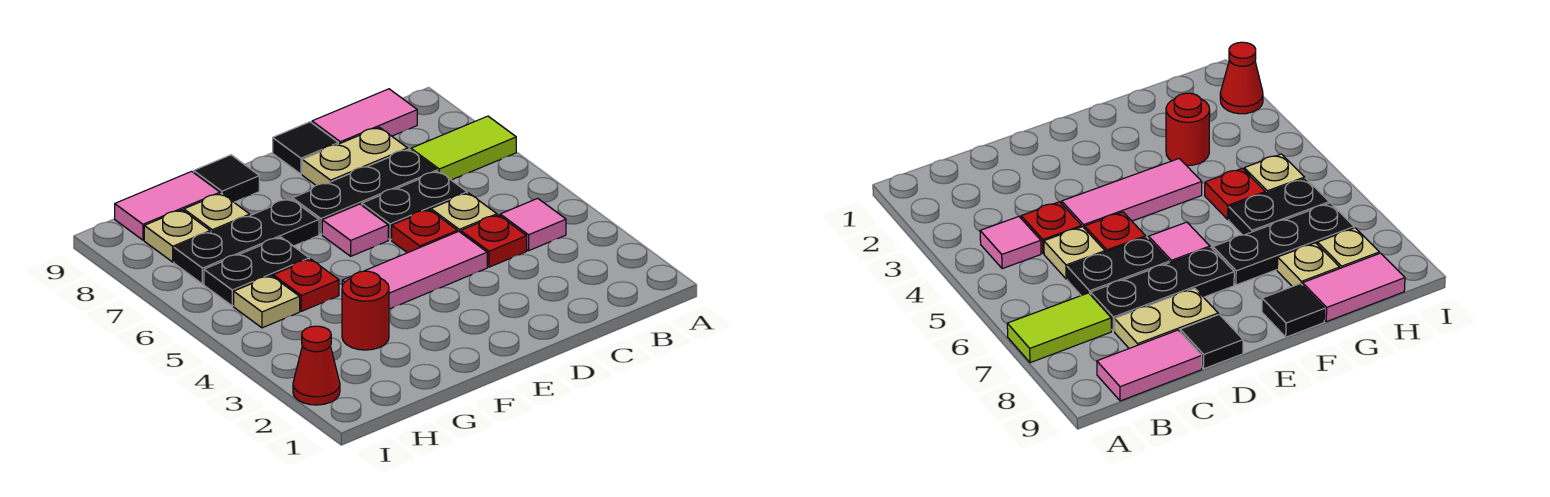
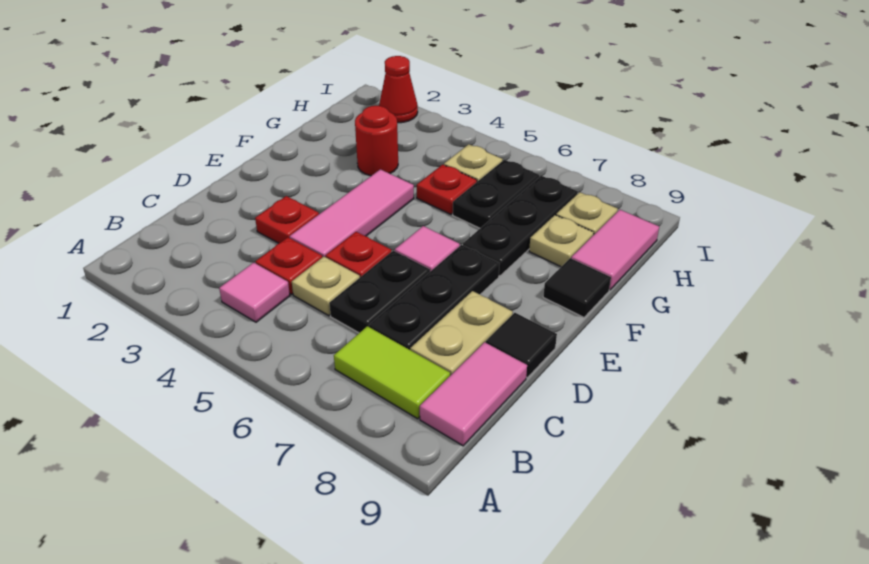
lime tile A7:B7 level 1 -> lime tile B7:B8 level 1
none -> red plate D3 level 1

